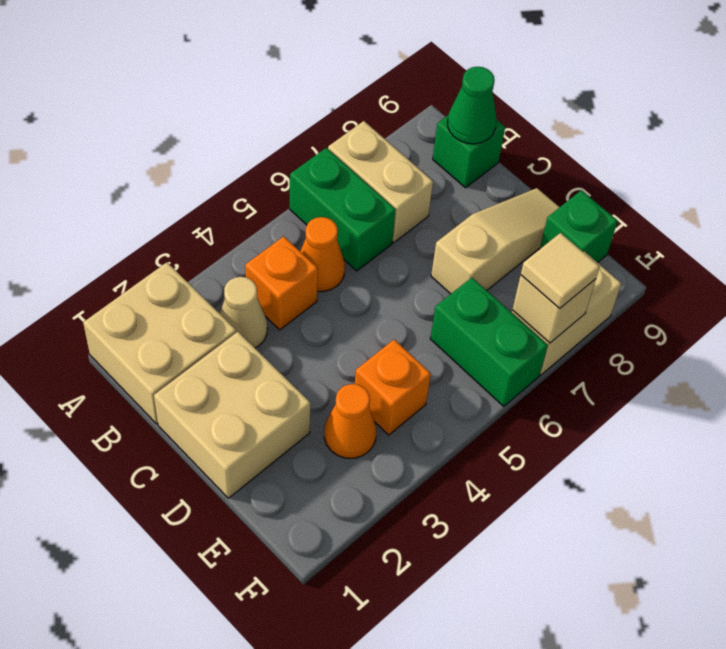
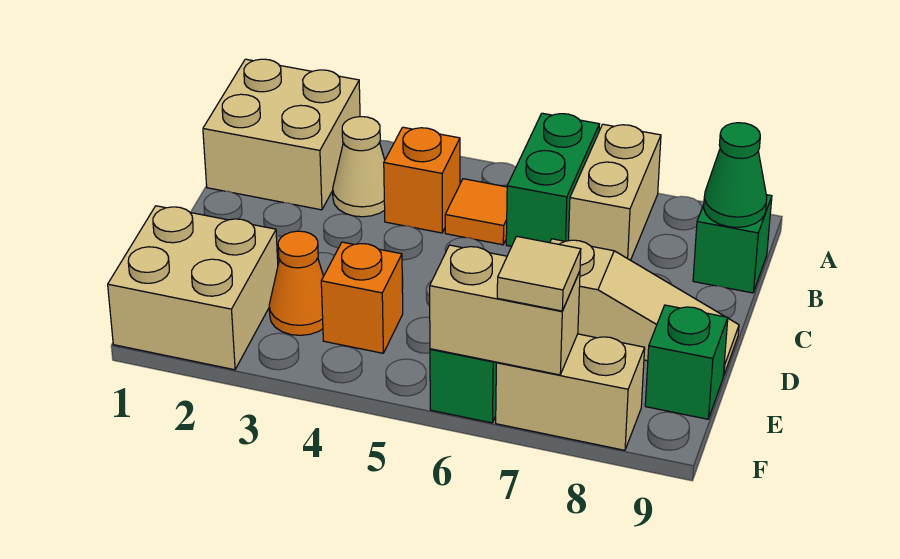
orange cone B5 level 1 -> orange tile B5 level 1
tan brick C1:D2 level 1 -> tan brick E1:F2 level 1
tan brick F7 level 2 -> tan brick F6:F7 level 2

